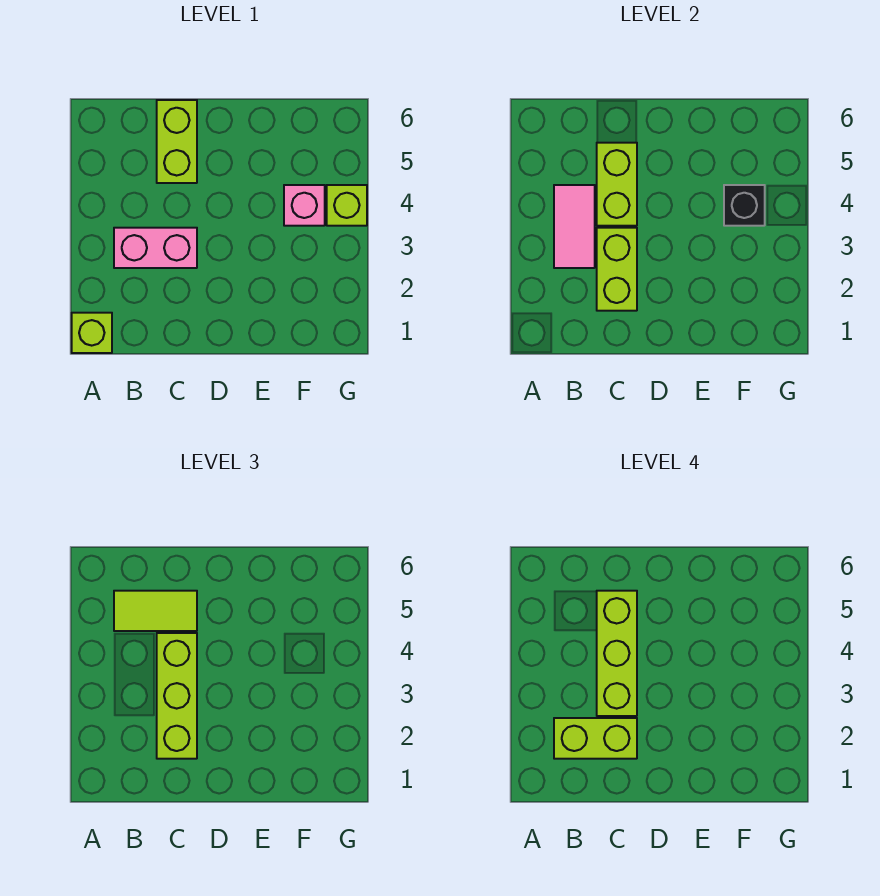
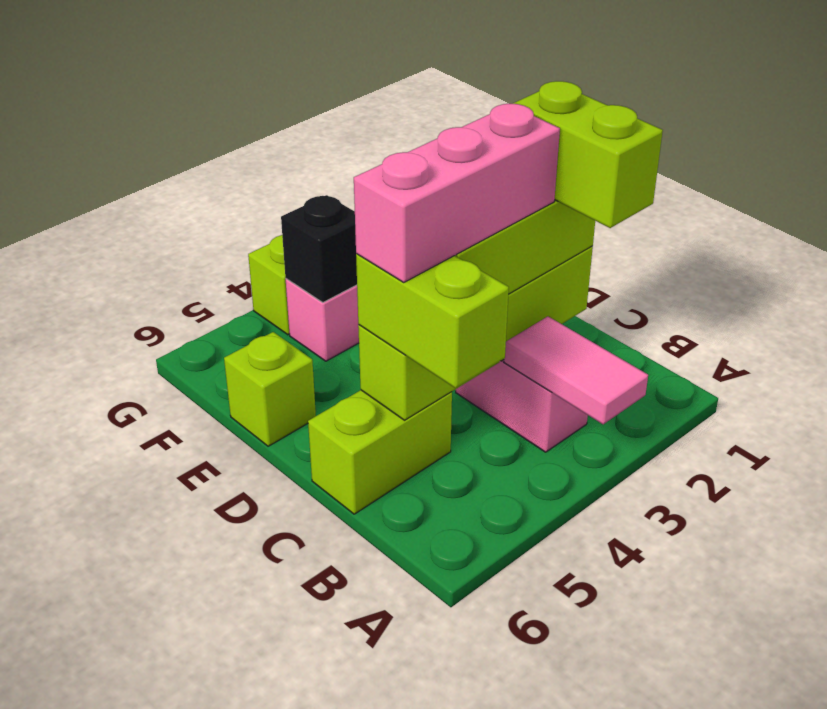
lime brick A1 level 1 -> lime brick E6 level 1
pink tile B3:B4 level 2 -> pink tile A3:B3 level 2
lime tile B5:C5 level 3 -> lime brick B5:C5 level 3
lime brick C3:C5 level 4 -> pink brick C3:C5 level 4

